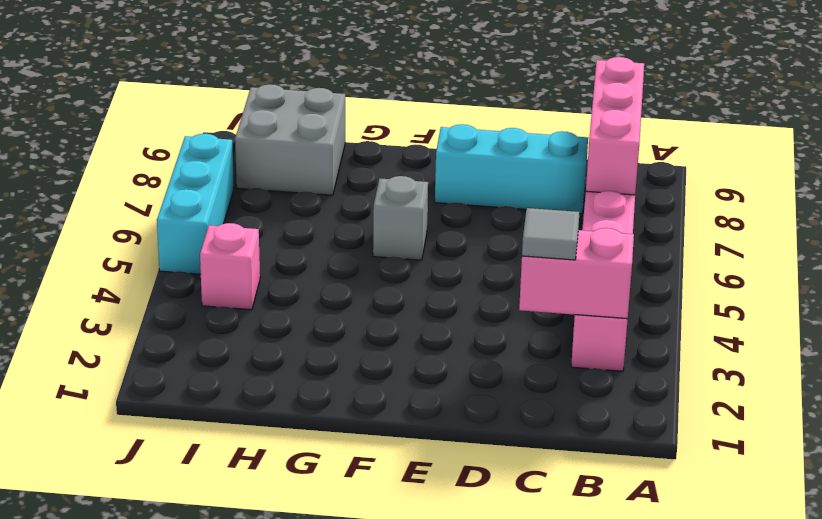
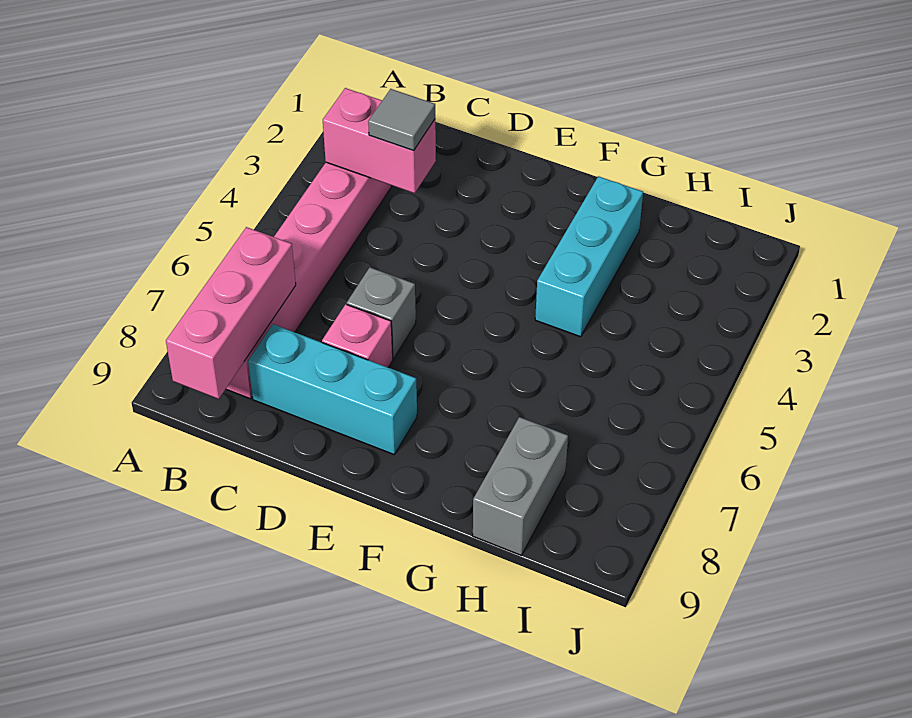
grey brick F6 level 1 -> grey brick D6 level 1
grey brick H8:I9 level 1 -> grey brick H8:H9 level 1
pink brick I4 level 1 -> pink brick D7 level 1
cyan brick J5:J7 level 1 -> cyan brick G2:G4 level 1

